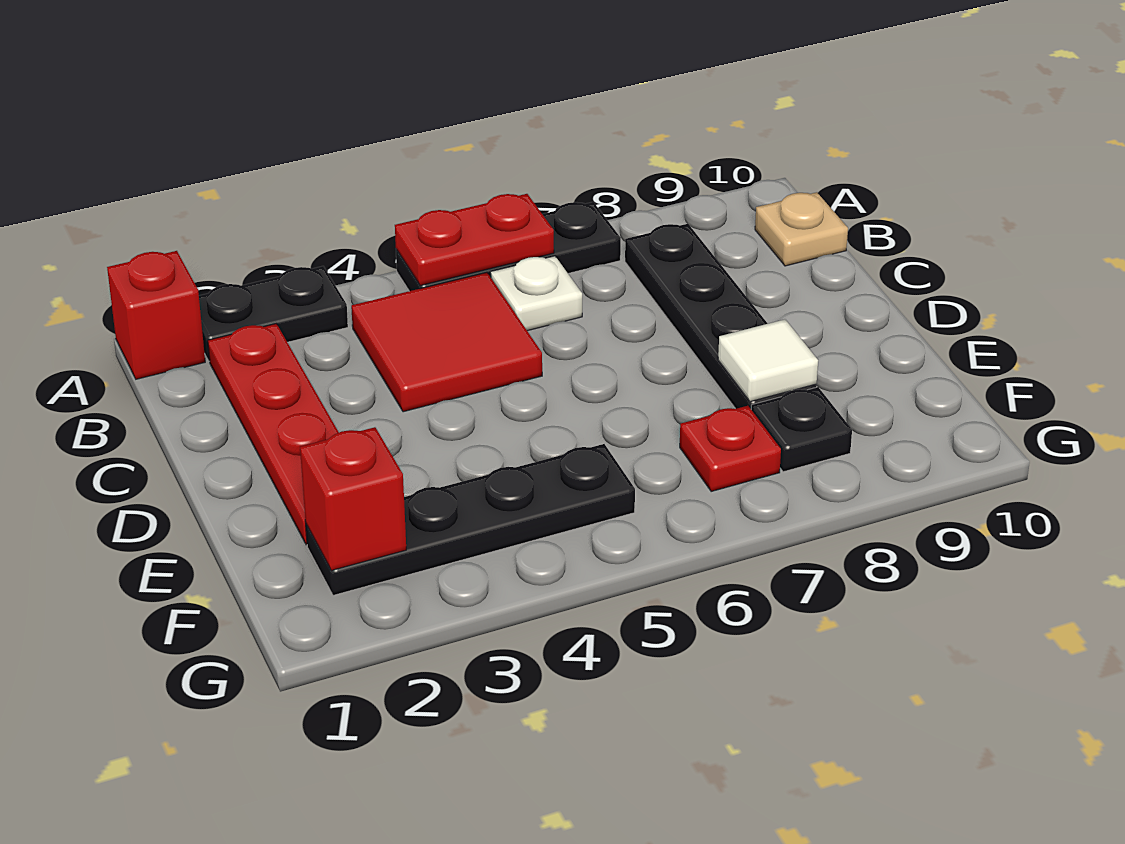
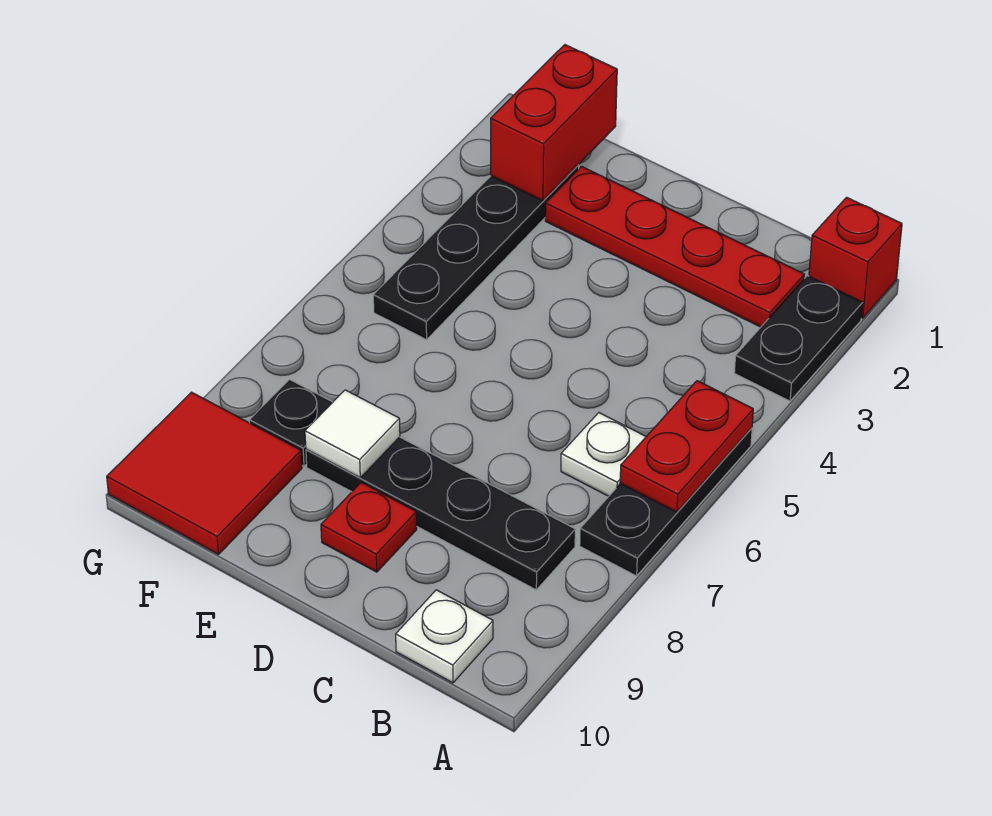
red tile B4:C5 level 1 -> red tile F9:G10 level 1
tan plate B10 level 1 -> white plate B10 level 1
red brick F2 level 2 -> red brick F1:F2 level 2
red plate F7 level 1 -> red plate D9 level 1

